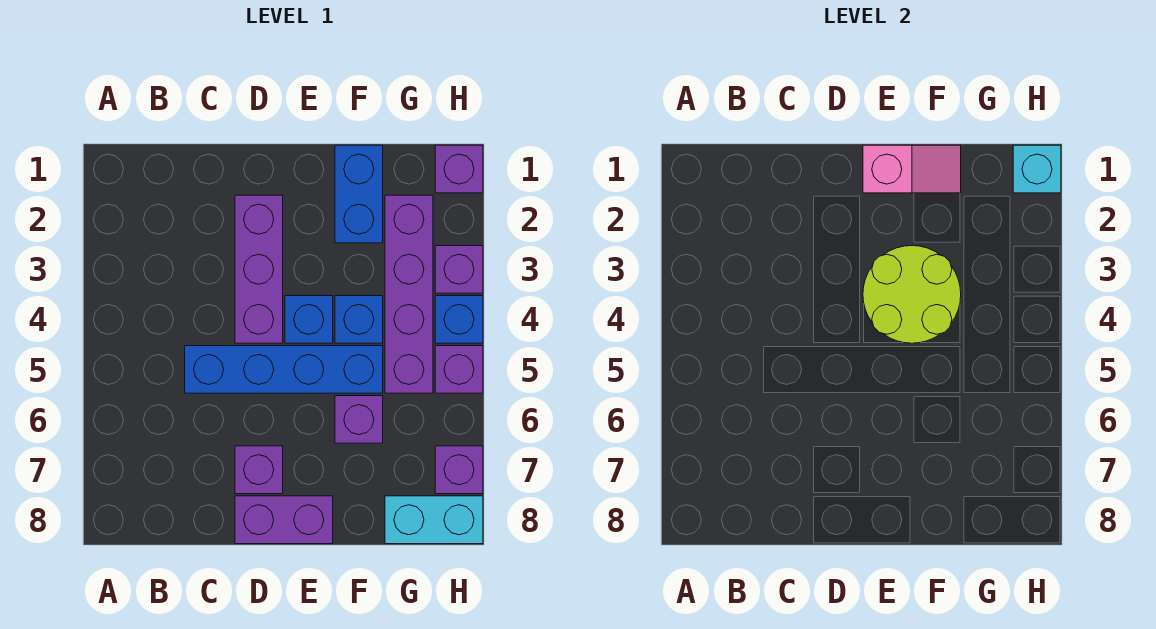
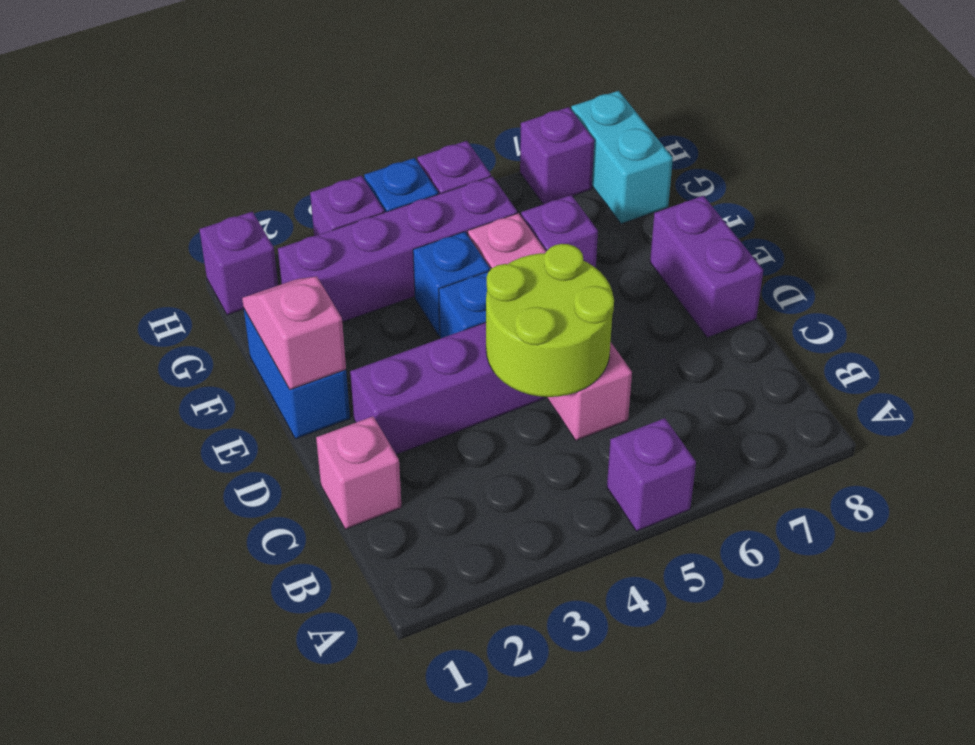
none -> pink brick C1 level 1
blue brick C5:F5 level 1 -> pink brick C5:F5 level 1
purple brick D7 level 1 -> purple brick A5 level 1
lime round brick E3:F4 level 2 -> lime round brick C4:D5 level 2
blue brick F1:F2 level 1 -> blue brick E1:F1 level 1
cyan brick H1 level 2 -> none

